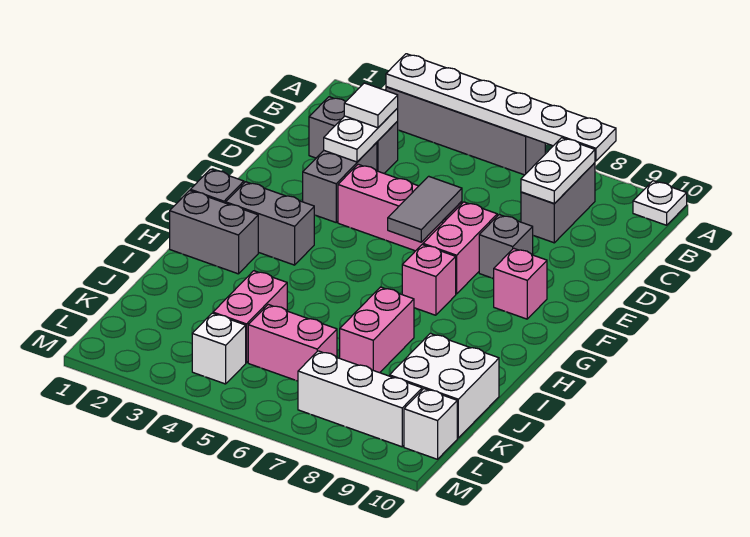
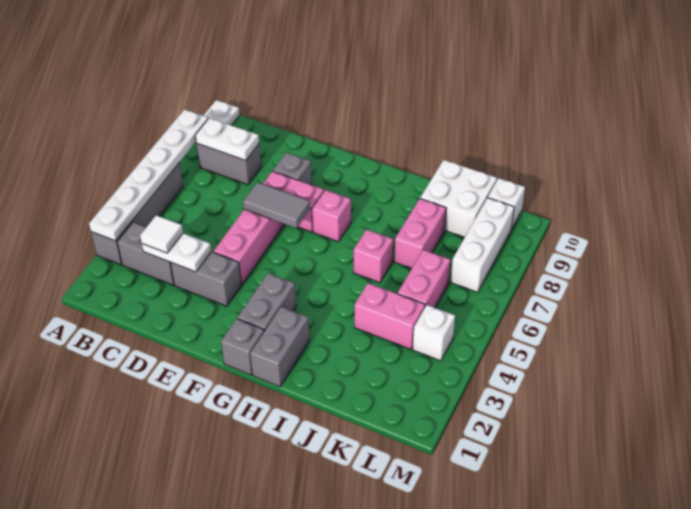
grey brick C2:C3 level 1 -> grey brick B3:C3 level 1
pink brick F9 level 1 -> pink brick I6 level 1
pink brick I7:J7 level 1 -> pink brick J7:J8 level 1

